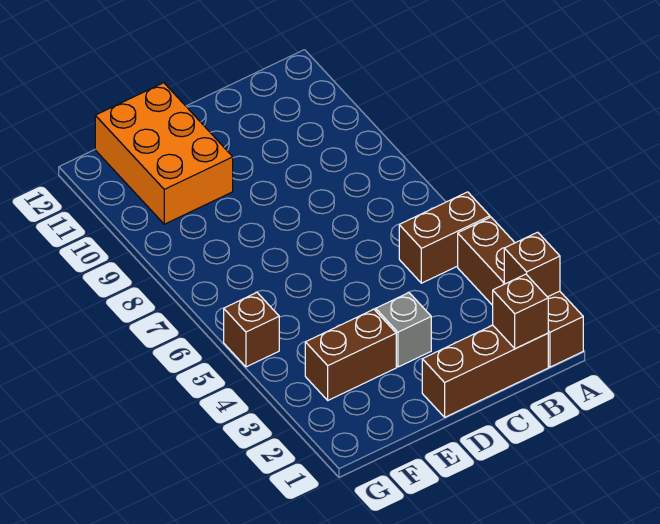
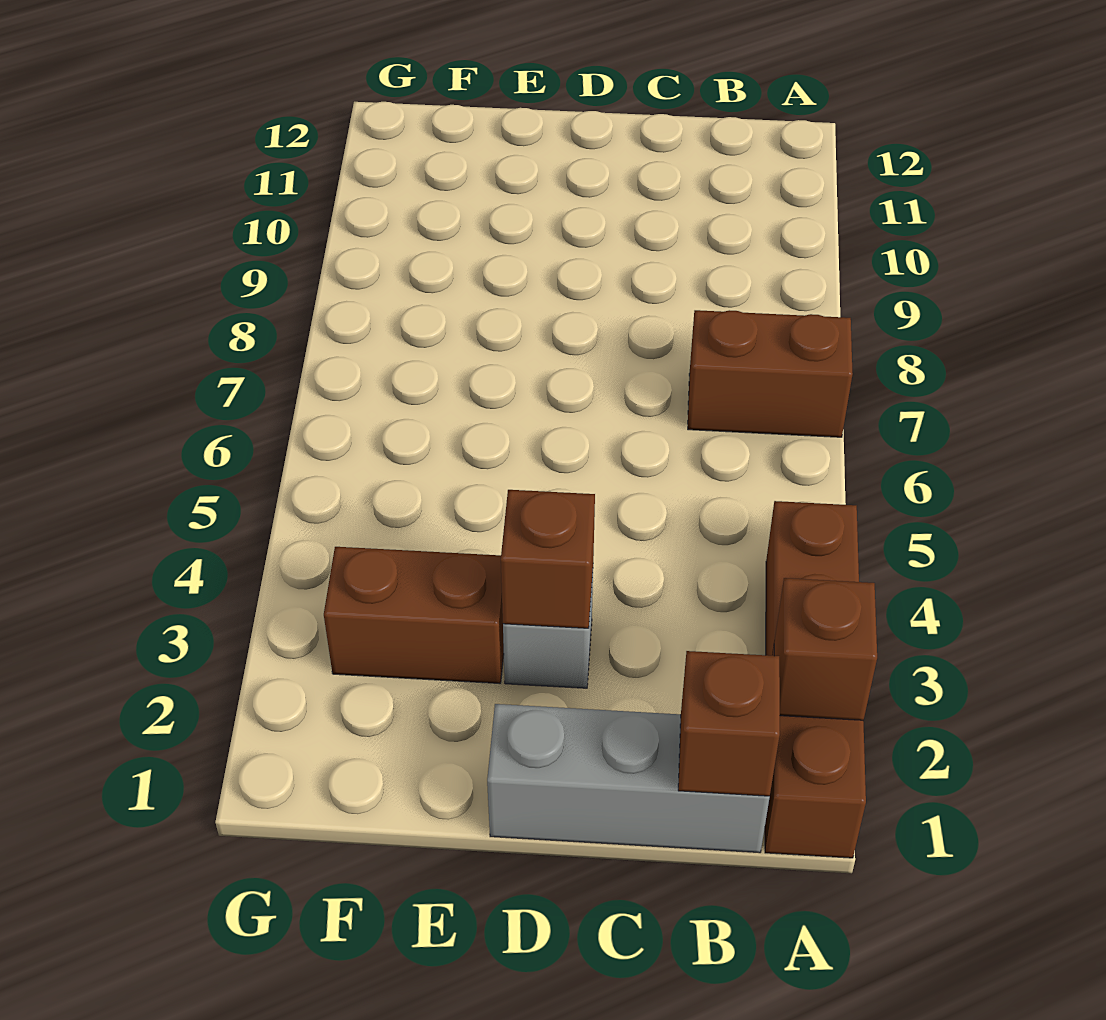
brown brick A5:B5 level 1 -> brown brick A7:B7 level 1
brown brick B1:D1 level 1 -> grey brick B1:D1 level 1
orange brick E10:F12 level 1 -> none
brown brick G5 level 1 -> brown brick D3 level 2

